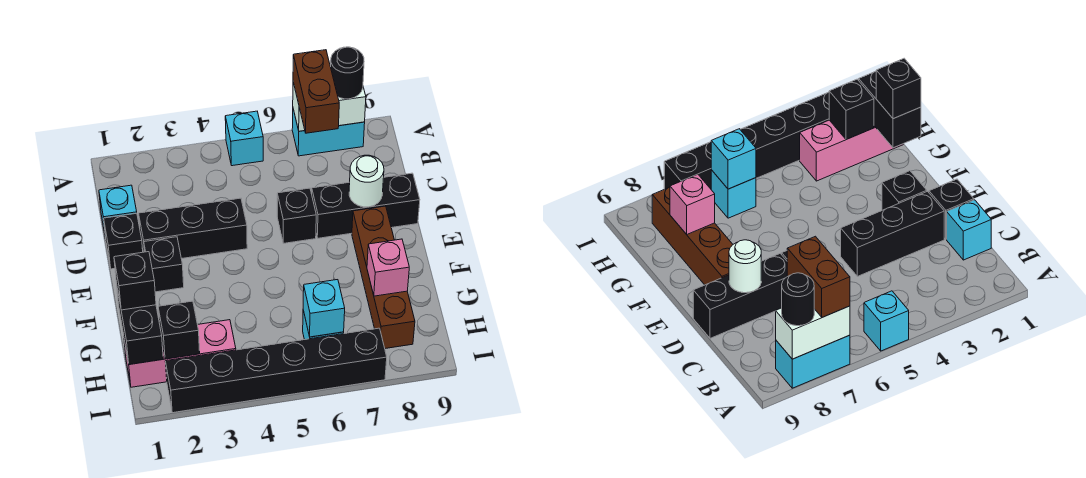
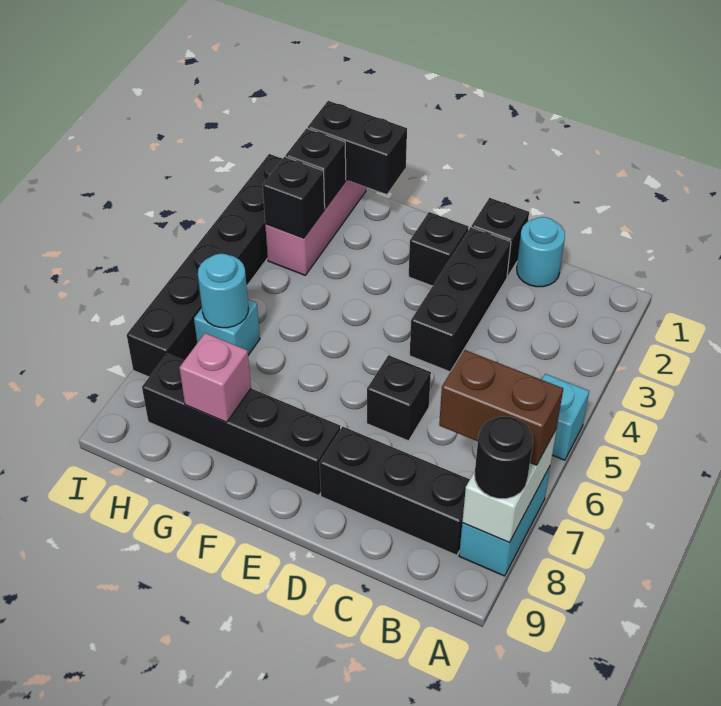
cyan brick C1 level 1 -> cyan round brick C1 level 1
black brick D7:D9 level 1 -> black brick B8:D8 level 1
white round brick D8 level 2 -> none
brown brick E8:H8 level 1 -> black brick E8:H8 level 1
black brick G1 level 3 -> black brick H3 level 2
cyan brick H6 level 2 -> cyan round brick H6 level 2

